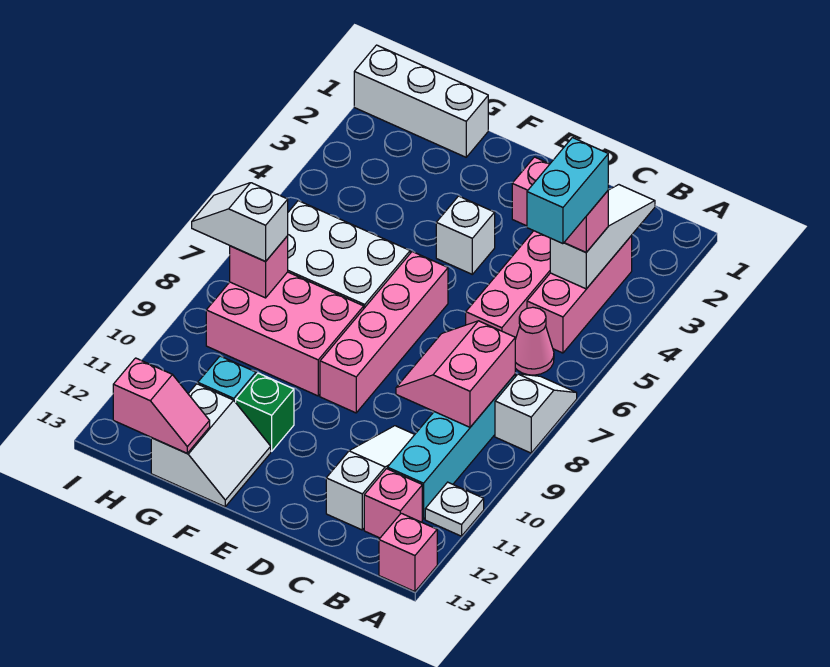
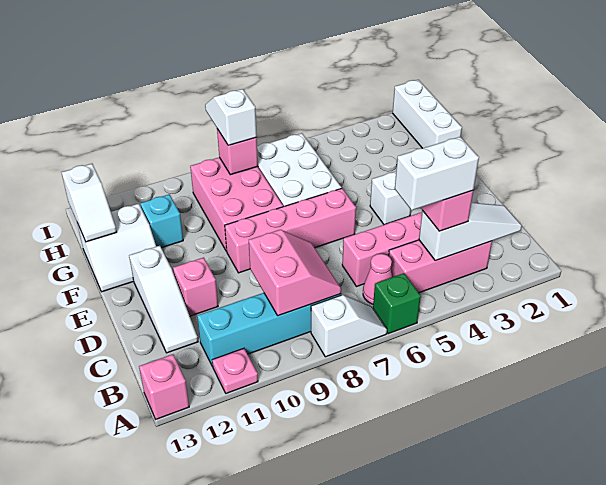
white plate A11 level 1 -> pink plate A11 level 1
cyan brick B4:B5 level 4 -> white brick B4:B5 level 4
pink slope B8:C9 level 2 top B -> pink slope B8:C9 level 2 top 9
pink brick B12 level 1 -> pink brick D11 level 1
white slope C10:C12 level 1 top 12 -> white slope C12:E12 level 1 top E
green brick F11 level 1 -> green brick A6 level 1
pink slope G13:H13 level 2 top H -> white slope G13:H13 level 2 top H

